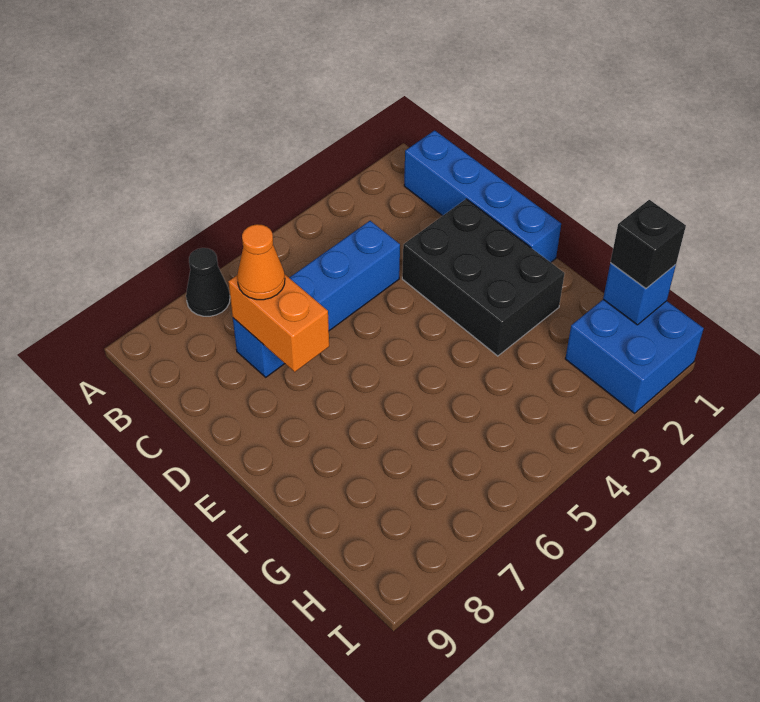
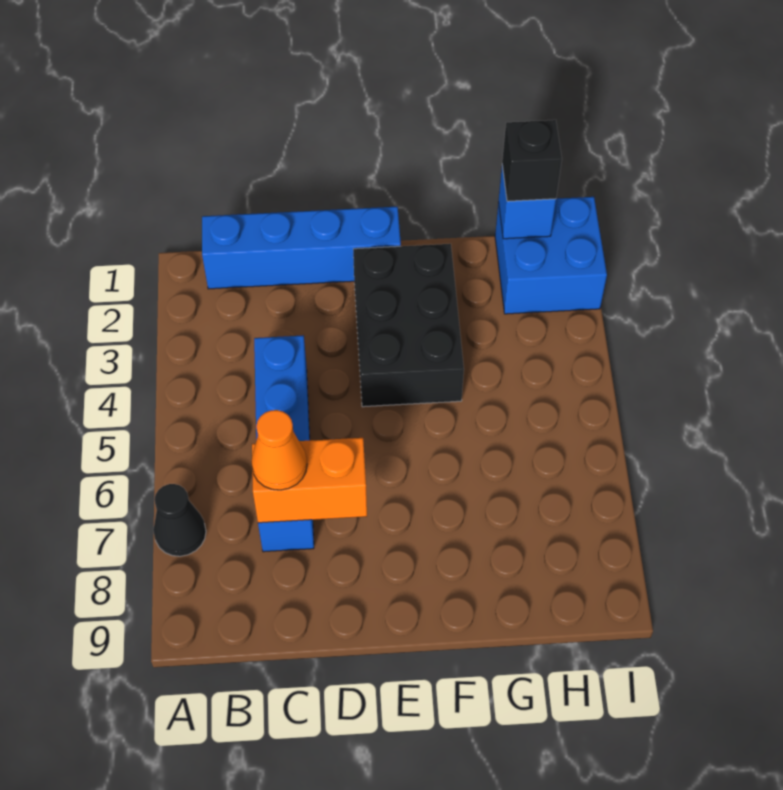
black brick D2:F3 level 1 -> black brick E2:F4 level 1

